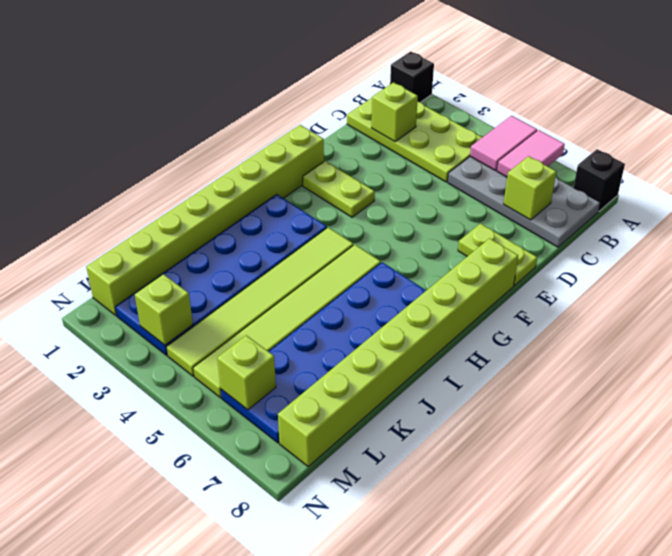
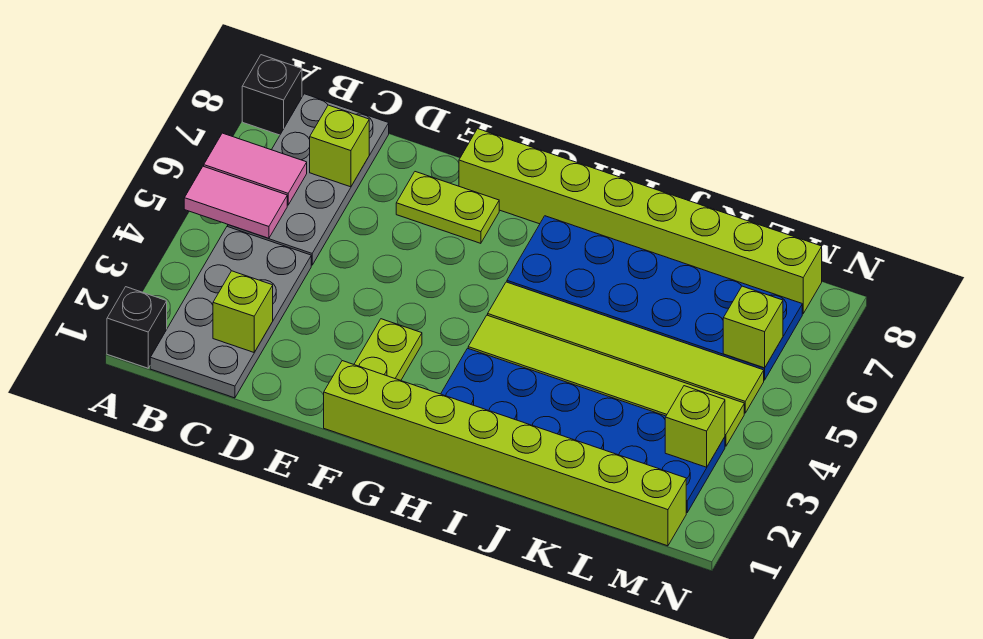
lime plate B1:C4 level 1 -> grey plate B1:C4 level 1
lime plate E7:E8 level 1 -> lime plate E7:F7 level 1

